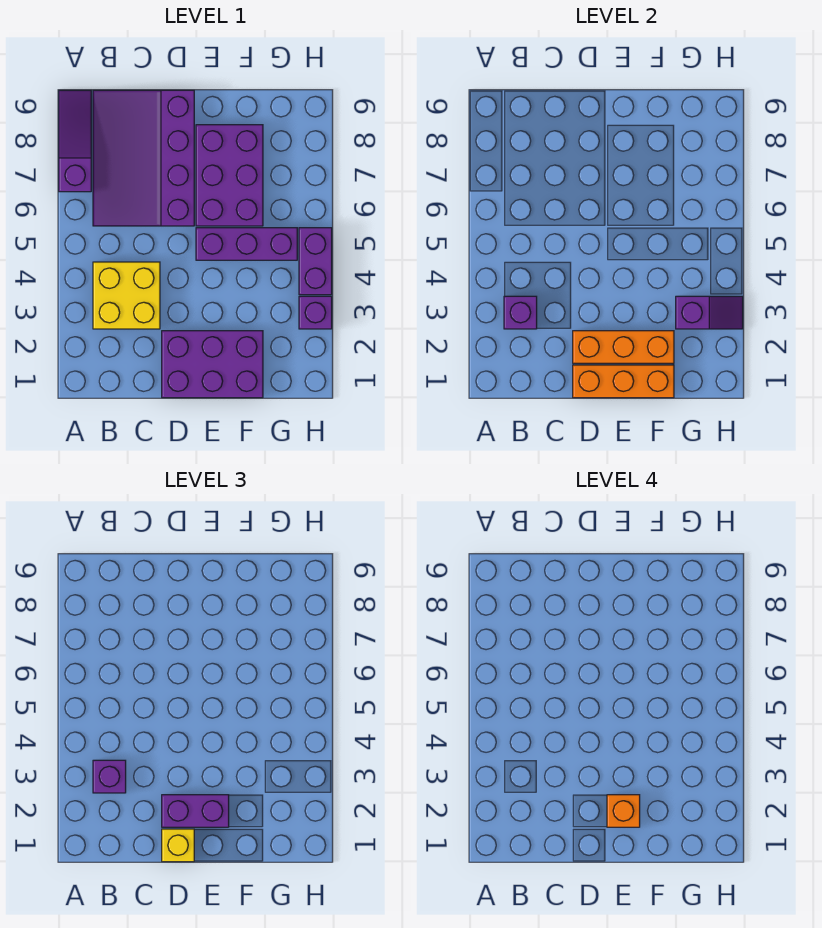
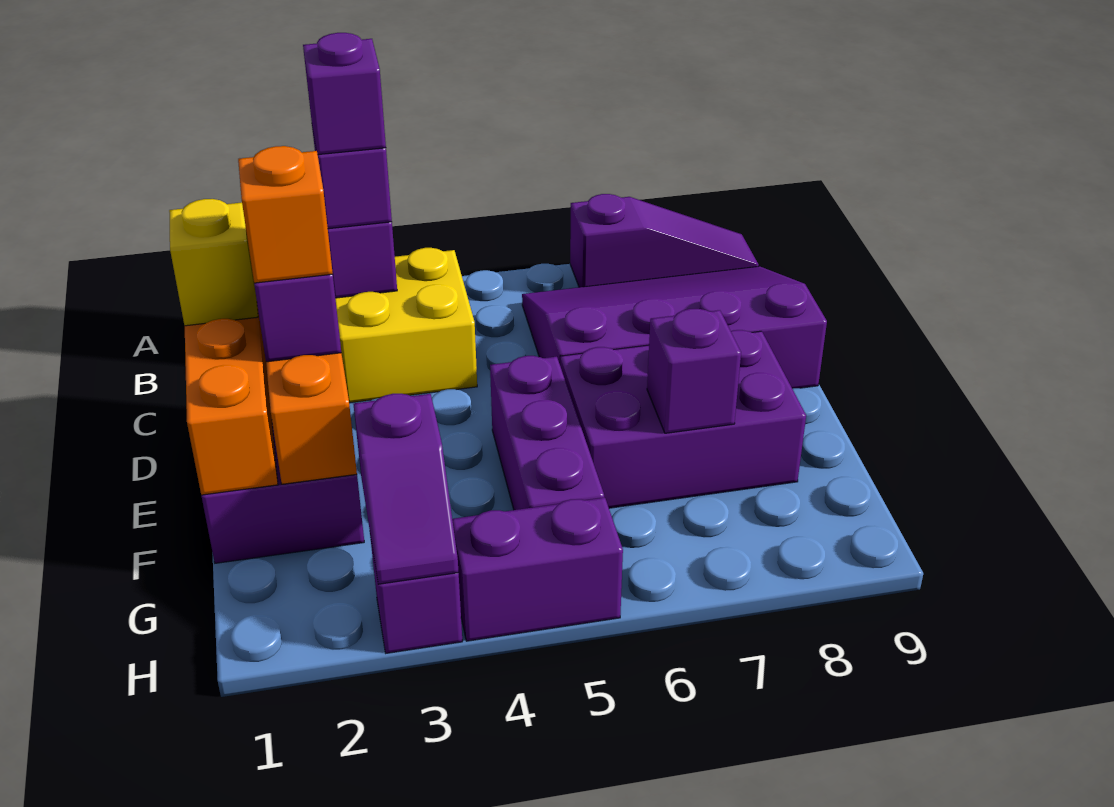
none -> purple brick B3 level 4
none -> purple brick F7 level 2

